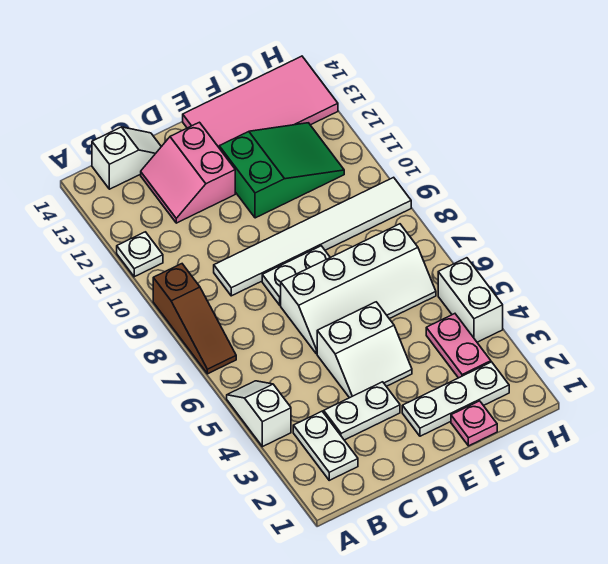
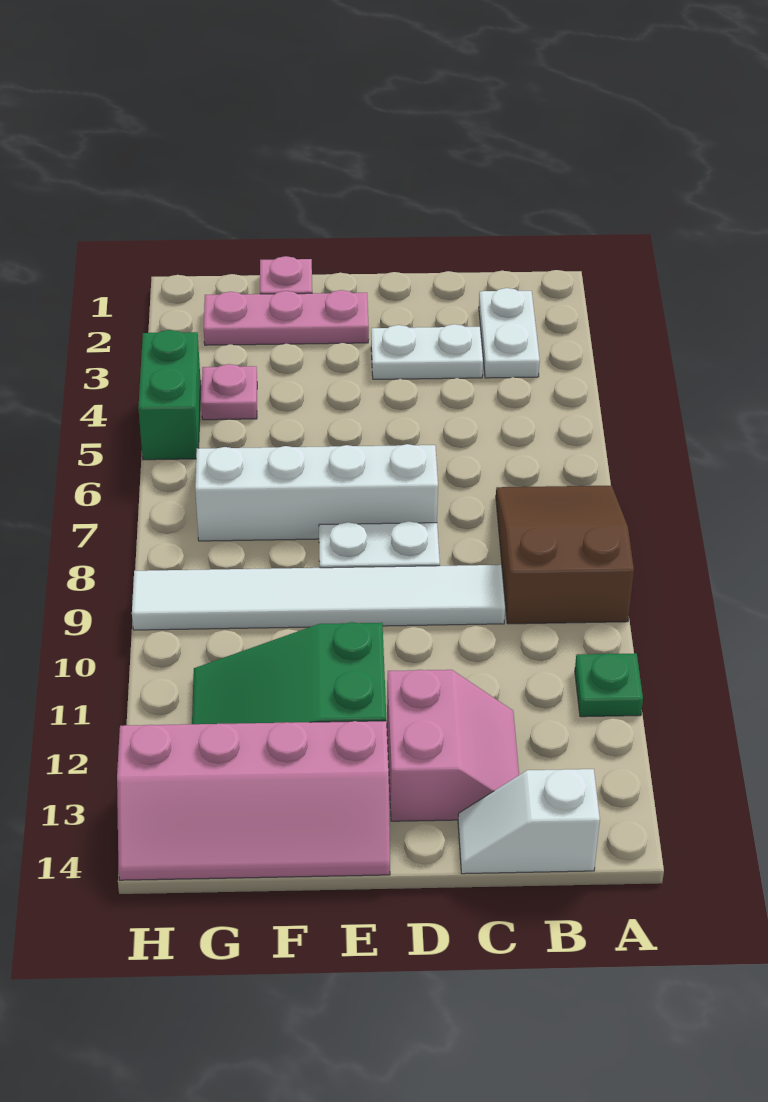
white slope A4:A5 level 1 top 4 -> none
brown slope A7:A9 level 1 top 9 -> brown slope A7:B9 level 1 top 9
white plate A11 level 1 -> green plate A11 level 1
white slope D4:E5 level 1 top 5 -> none
white plate E2:G2 level 1 -> pink plate E2:G2 level 1
pink tile E13:H14 level 1 -> pink slope E13:H14 level 1 top 13
pink plate G3:G4 level 1 -> pink plate G4 level 1
white brick H4:H5 level 1 -> green brick H4:H5 level 1

